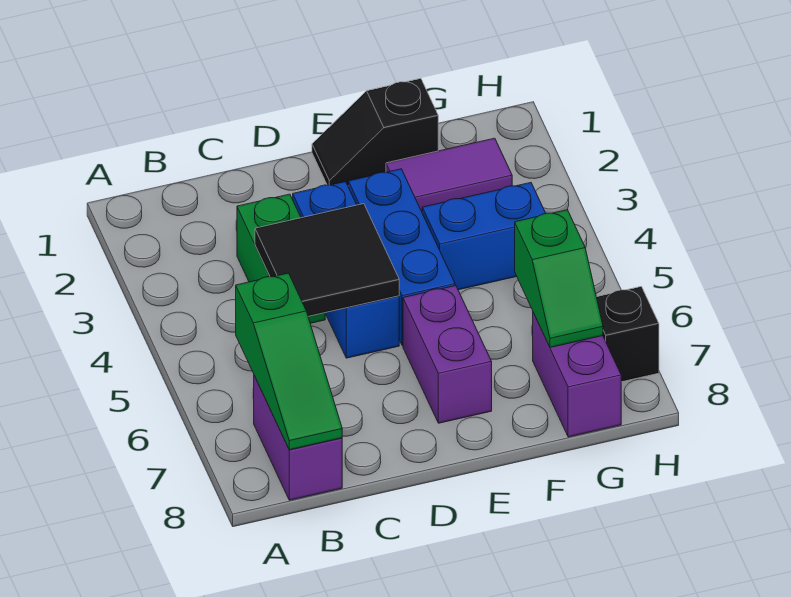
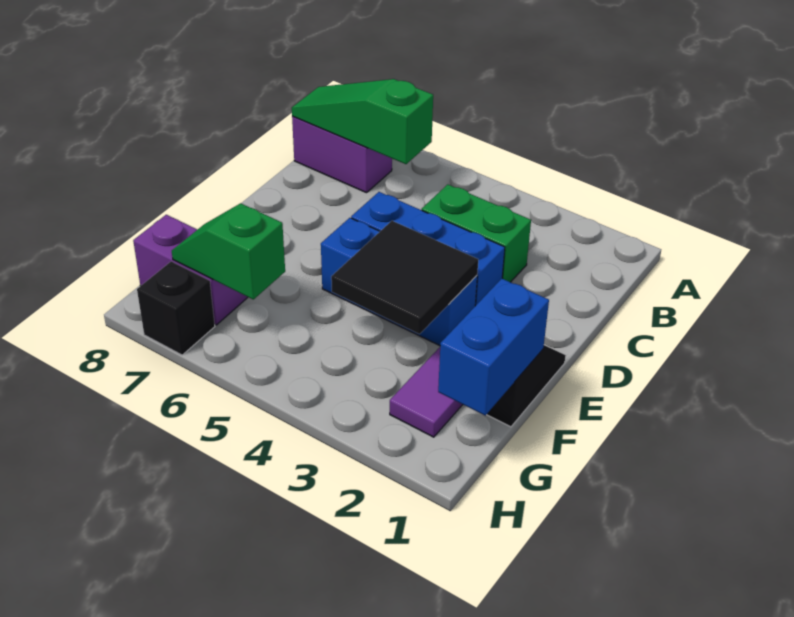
black tile C4:D5 level 2 -> black tile E3:F4 level 2
purple brick E6:E7 level 1 -> none
blue brick F4:G4 level 1 -> blue brick F1:G1 level 2

